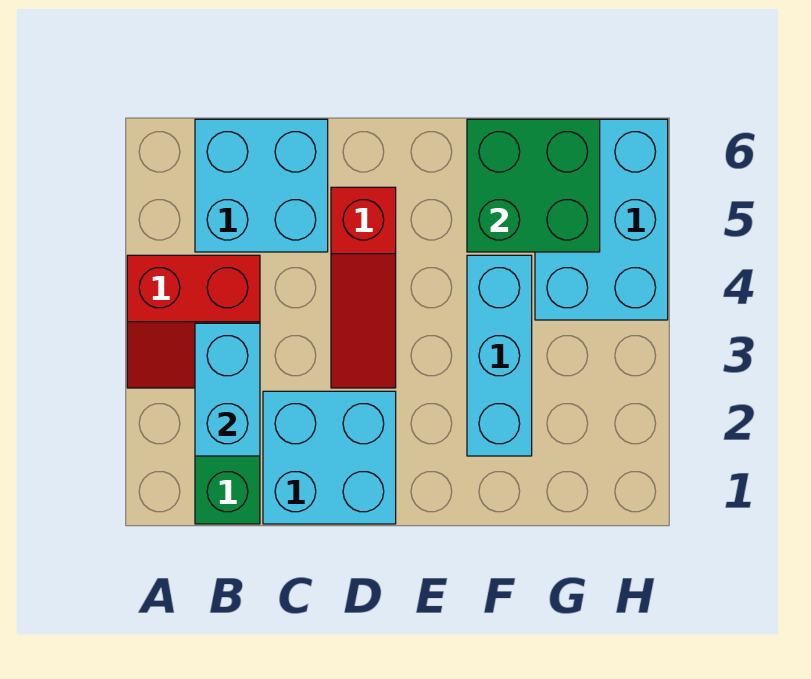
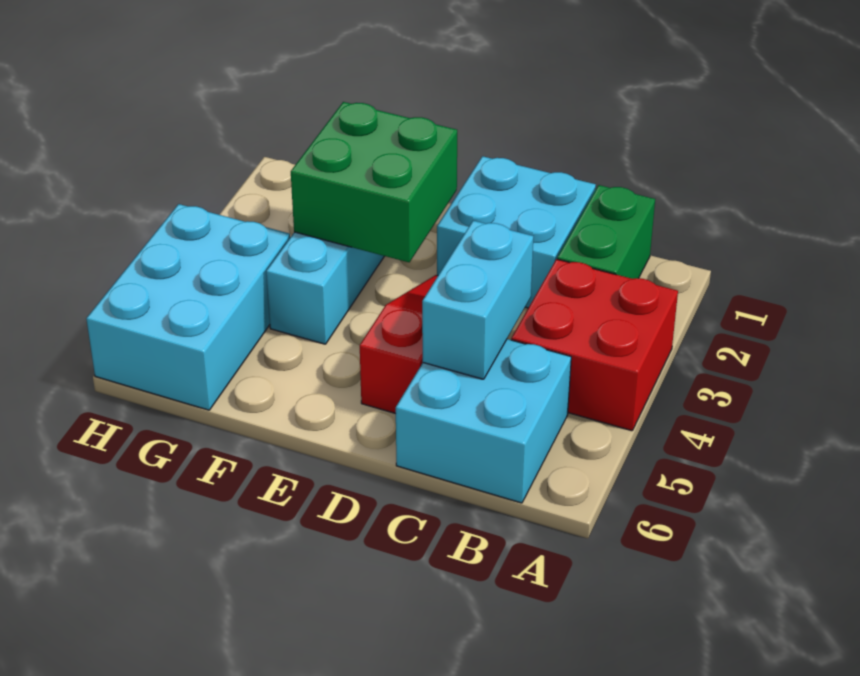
red slope A3:B4 level 1 top 4 -> red brick A3:B4 level 1
cyan brick B2:B3 level 2 -> cyan brick C4:C5 level 2
green brick F5:G6 level 2 -> green brick E2:F3 level 2

